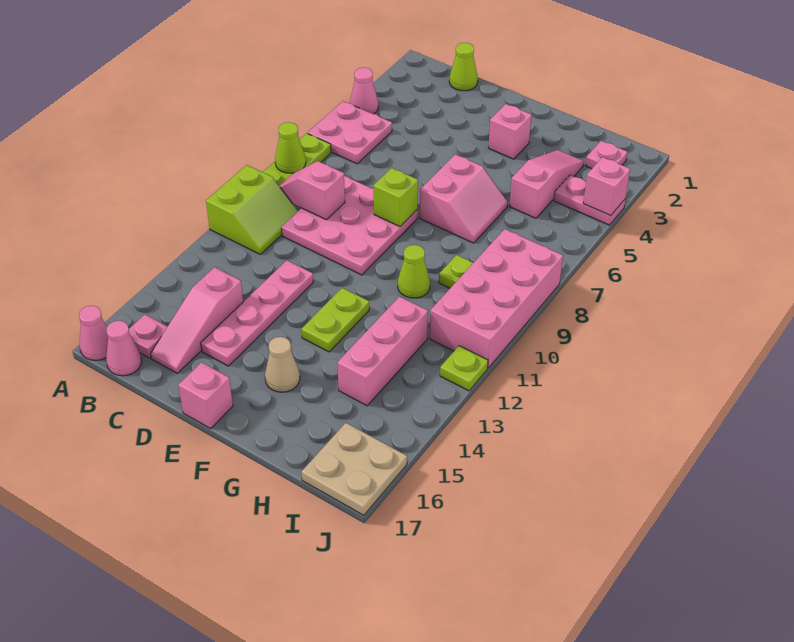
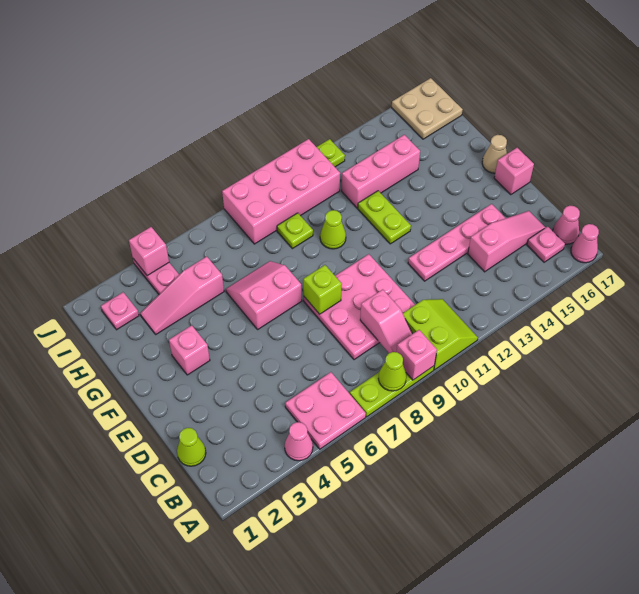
none -> pink brick A9 level 2
lime slope A10:B11 level 1 top A -> lime slope A10:B11 level 1 top 10
lime plate F12:F13 level 1 -> lime plate F12:G12 level 1
tan cone F15 level 1 -> tan cone F17 level 1

